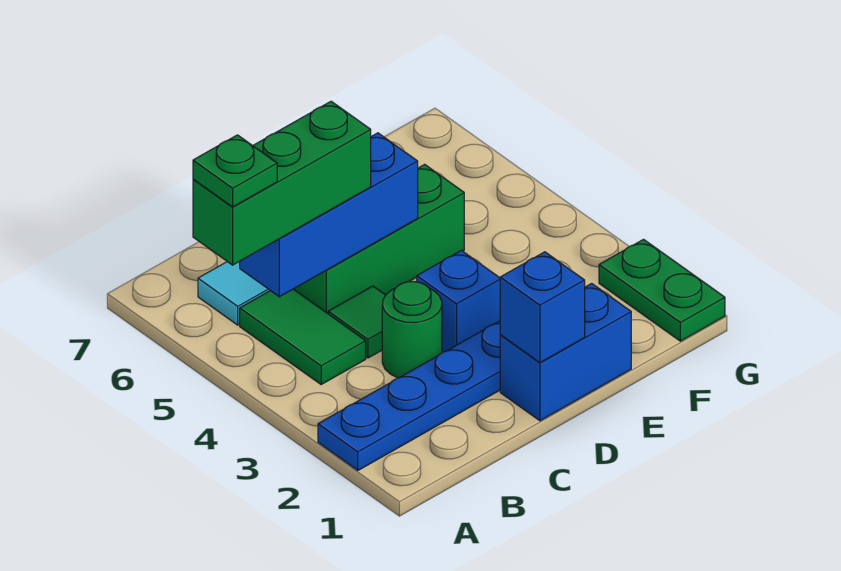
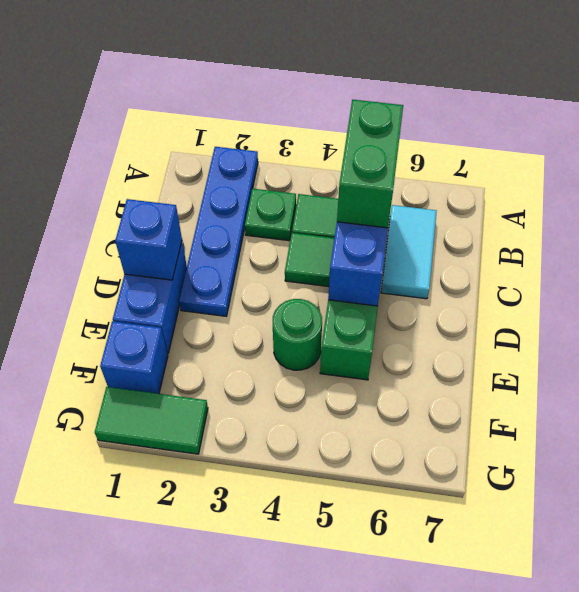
green brick A5:C5 level 3 -> green brick B5:C5 level 3
green plate A5 level 4 -> green plate B3 level 1
green round brick C3 level 1 -> green round brick E4 level 1
blue brick D3 level 1 -> blue brick F1 level 1
green plate G1:G2 level 1 -> green tile G1:G2 level 1

